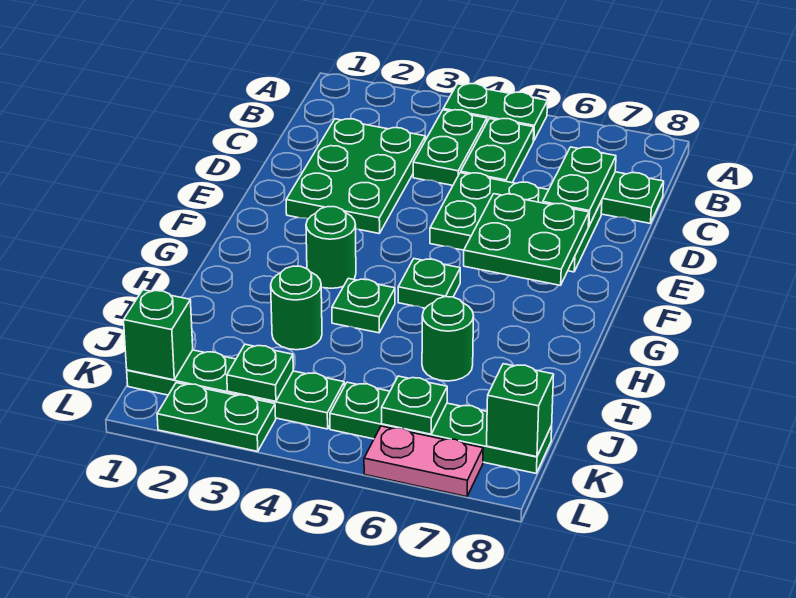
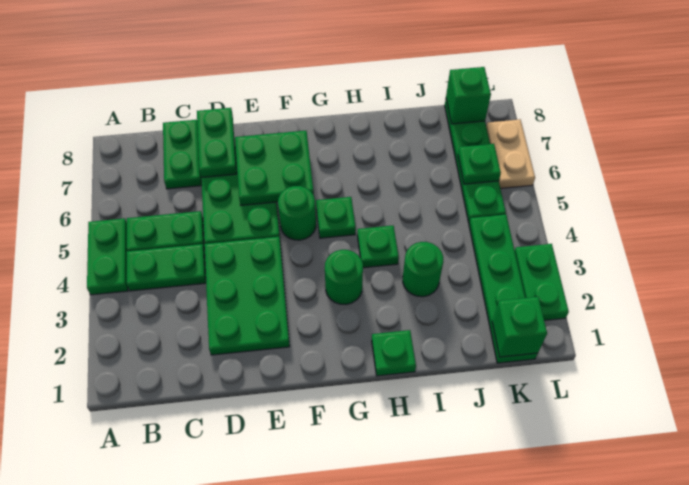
green plate C2:E3 level 1 -> green plate D2:E4 level 1
green plate C7:D7 level 2 -> green plate D7:D8 level 2
green round brick I6 level 1 -> green round brick F5 level 1
green plate K3 level 2 -> green plate H1 level 1
pink plate L6:L7 level 1 -> tan plate L6:L7 level 1

